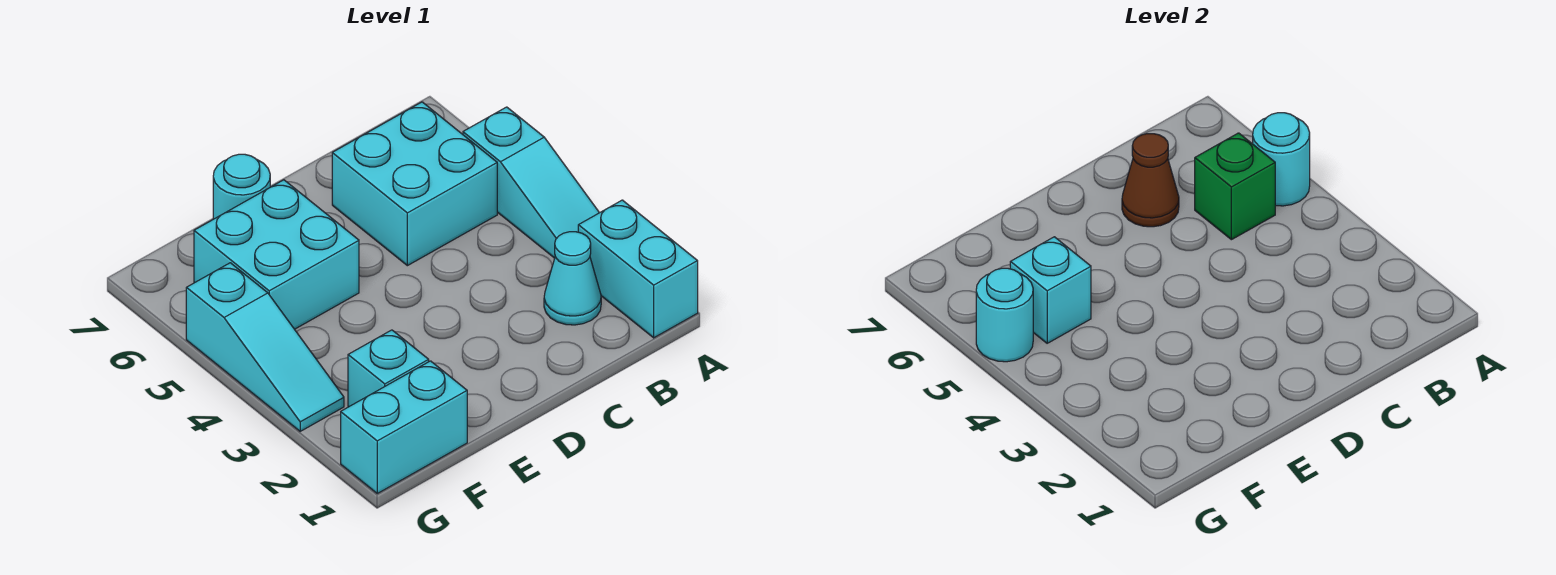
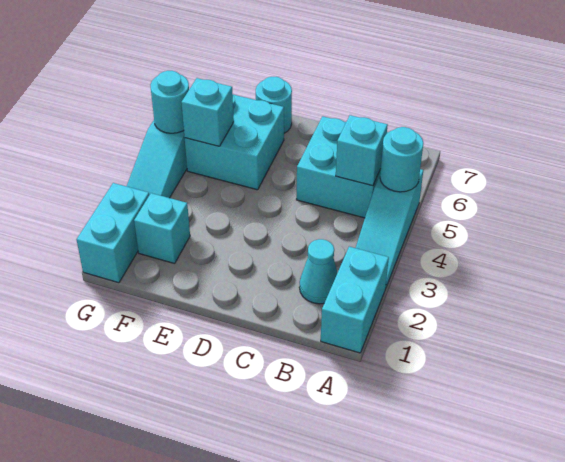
green brick B5 level 2 -> cyan brick B5 level 2
brown cone C6 level 2 -> none
cyan brick F1:G1 level 1 -> cyan brick G1:G2 level 1

